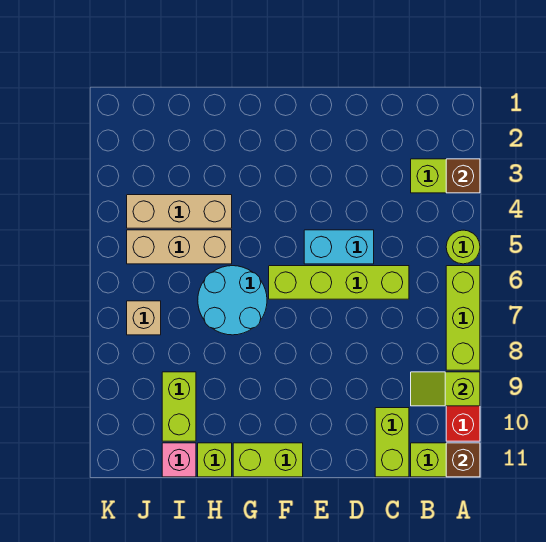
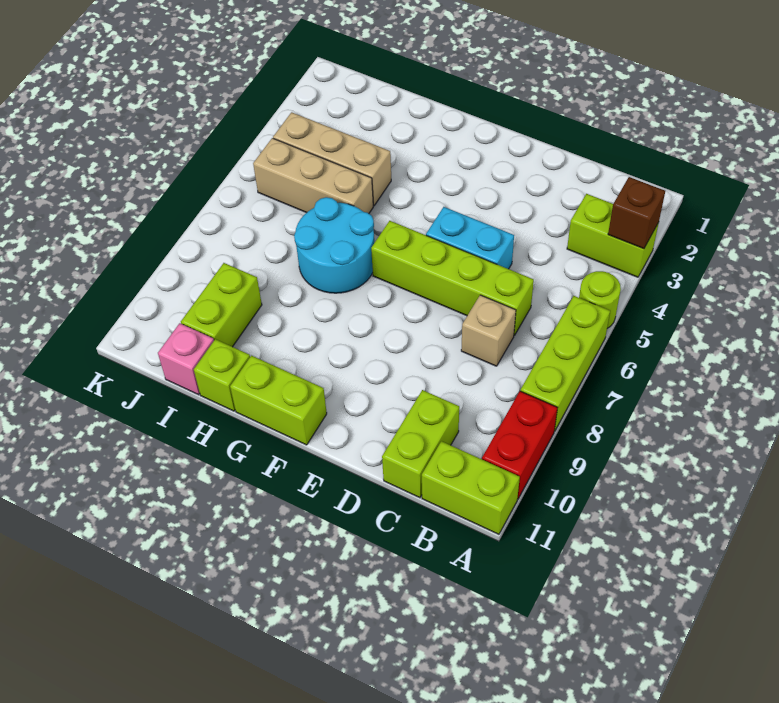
lime slope A9:B9 level 2 top A -> none
brown brick A11 level 2 -> none
tan brick J7 level 1 -> tan brick C7 level 1

